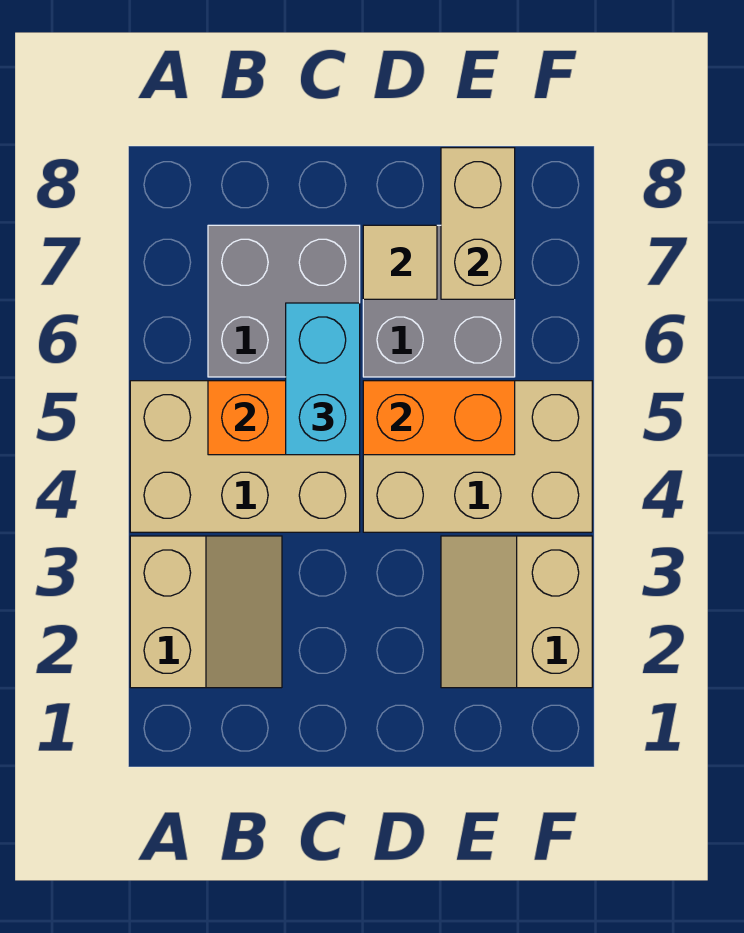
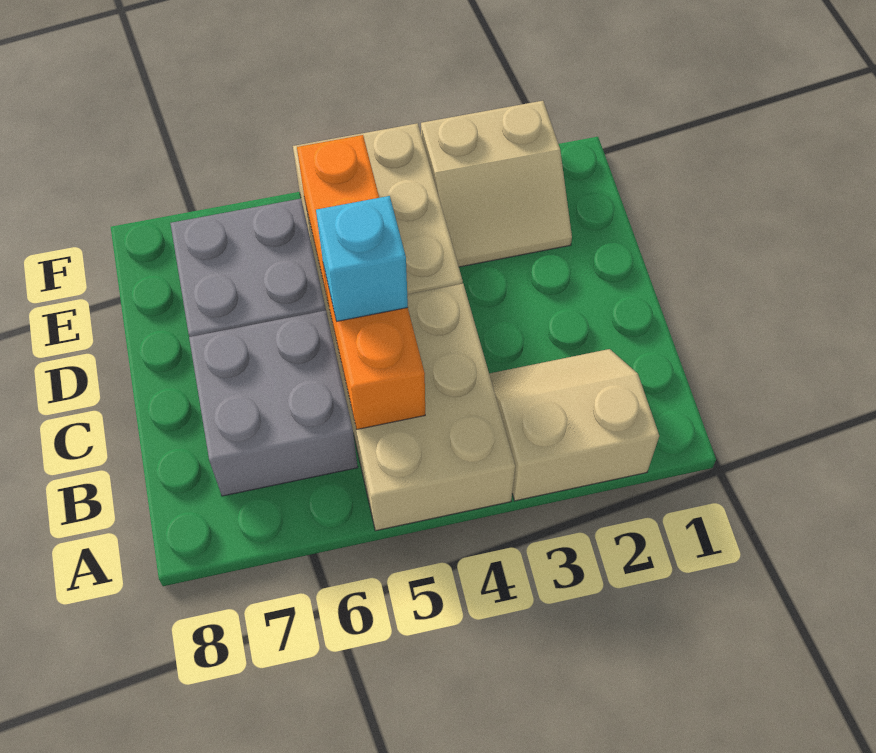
cyan brick C5:C6 level 3 -> cyan brick C5 level 3
tan tile D7 level 2 -> none
tan brick E7:E8 level 2 -> none

